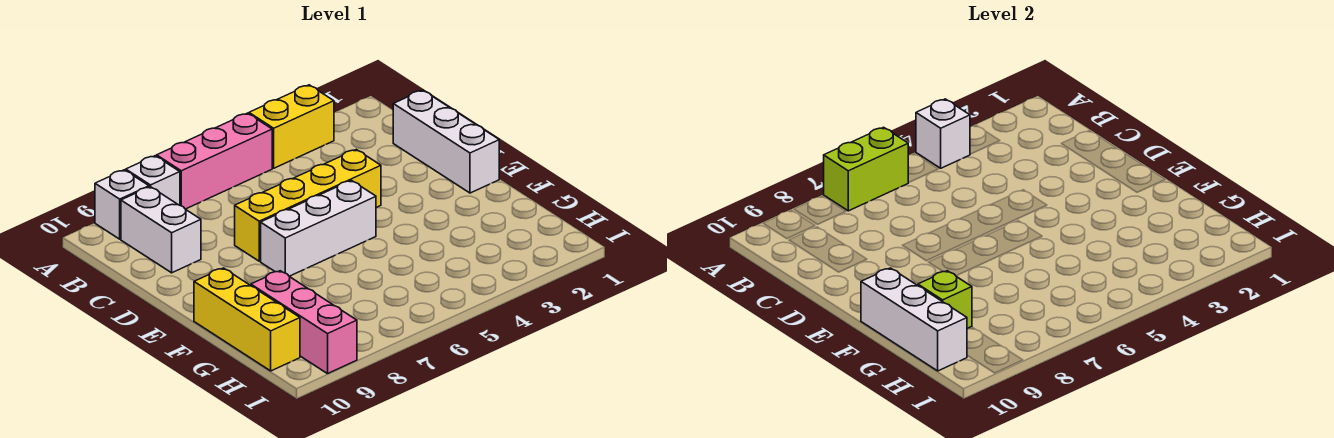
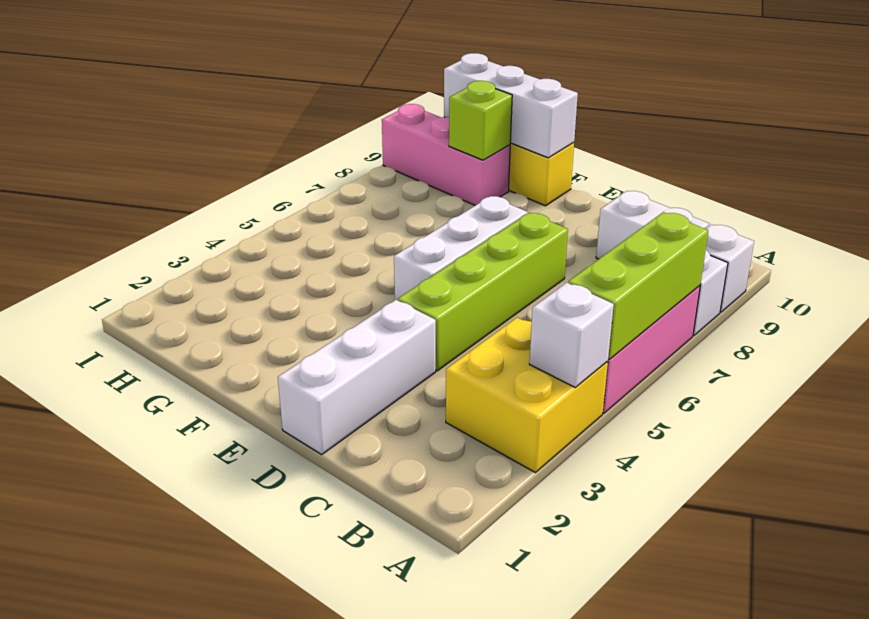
yellow brick A3:A4 level 1 -> yellow brick A3:B4 level 1
lime brick A6:A7 level 2 -> lime brick A5:A7 level 2
white brick C1:E1 level 1 -> white brick D1:D3 level 1
yellow brick D4:D7 level 1 -> lime brick D4:D7 level 1

